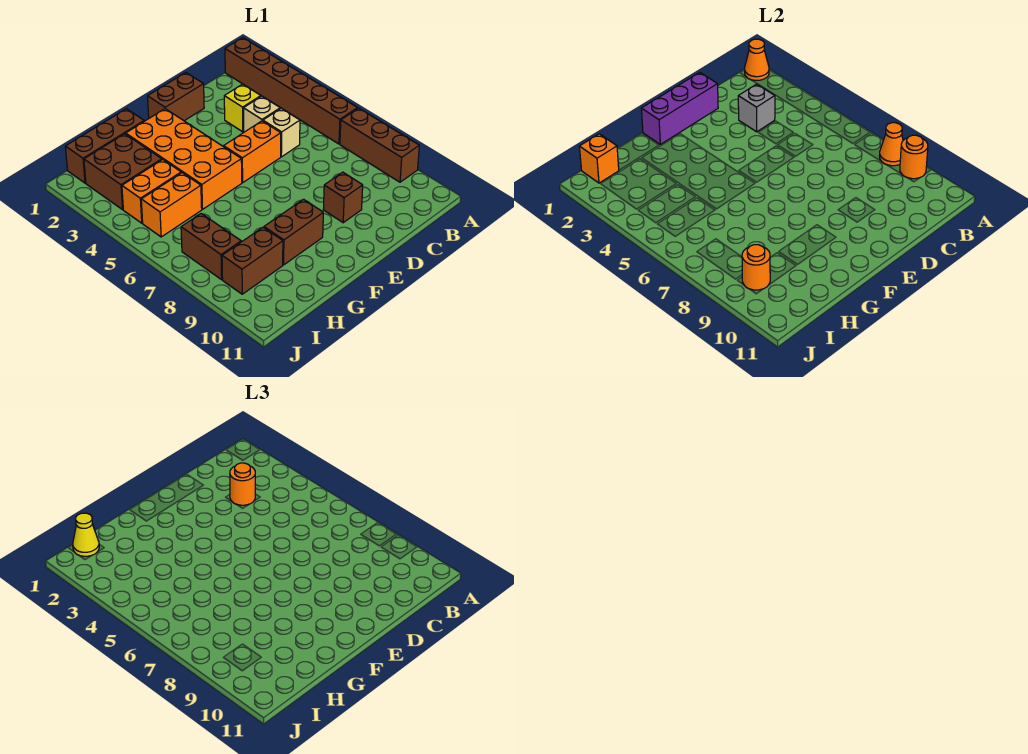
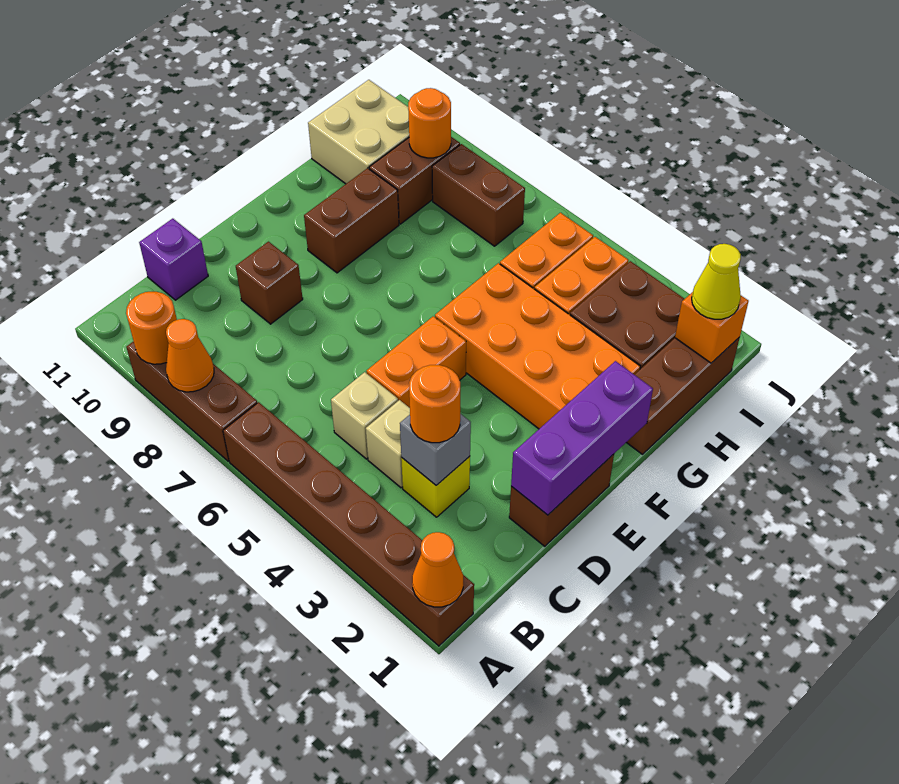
none -> purple brick C11 level 1
none -> tan brick H10:I11 level 1

